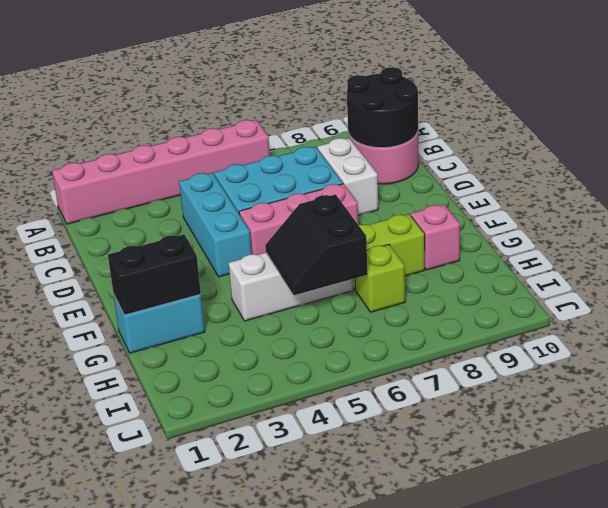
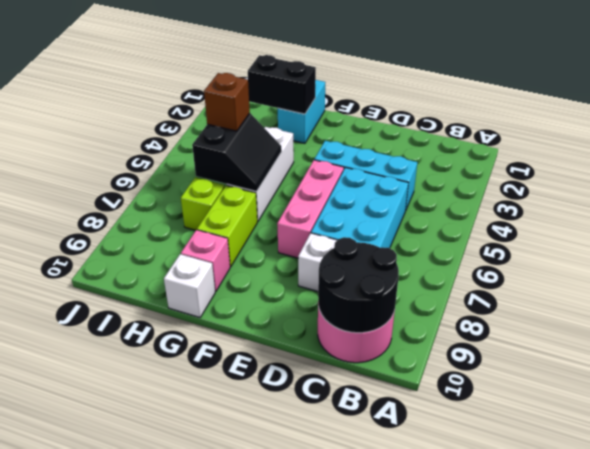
pink brick A1:A6 level 1 -> none
black brick G1:G2 level 2 -> black brick G2:H2 level 2
black slope G5:H6 level 2 top 6 -> black slope G5:H6 level 2 top H
none -> white brick G10 level 1
none -> brown brick H5 level 3

